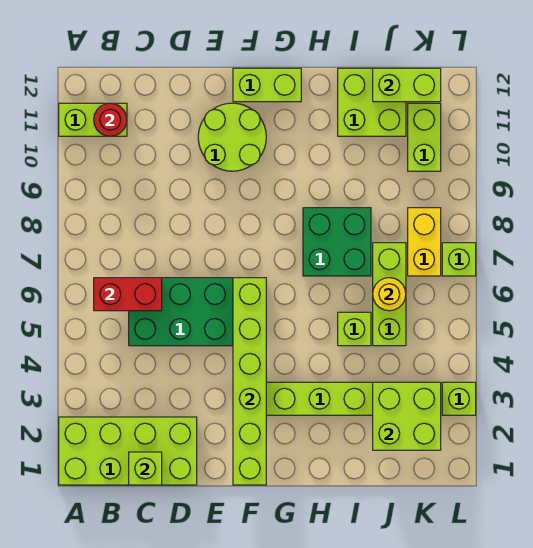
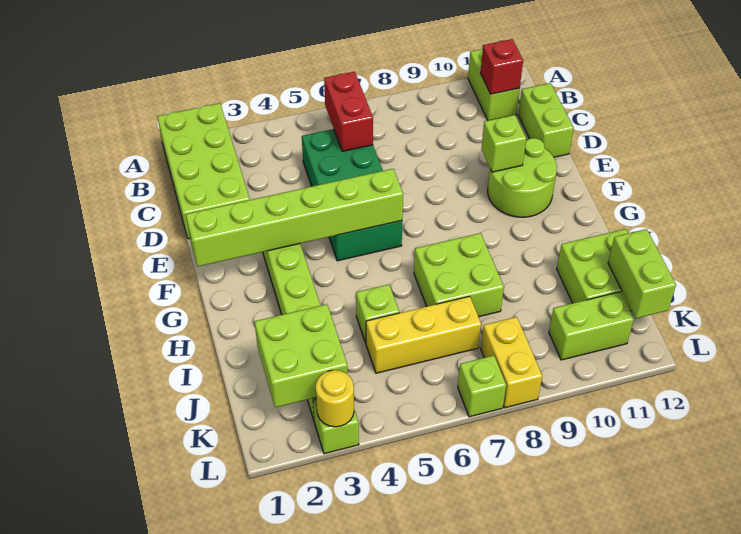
red round brick B11 level 2 -> red brick B11 level 2
lime brick C1 level 2 -> lime brick E10 level 2
lime brick F12:G12 level 1 -> lime brick C12:D12 level 1
green brick H7:I8 level 1 -> lime brick H7:I8 level 1
lime brick J5:J7 level 1 -> yellow brick J5:J7 level 1
yellow round brick J6 level 2 -> yellow round brick L3 level 2
yellow brick K7:K8 level 1 -> yellow brick K8:L8 level 1

